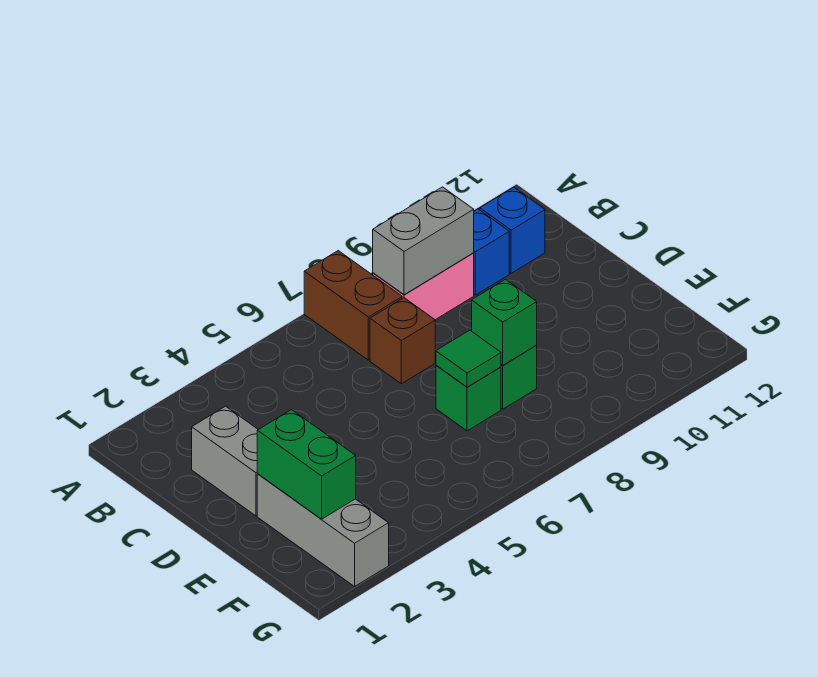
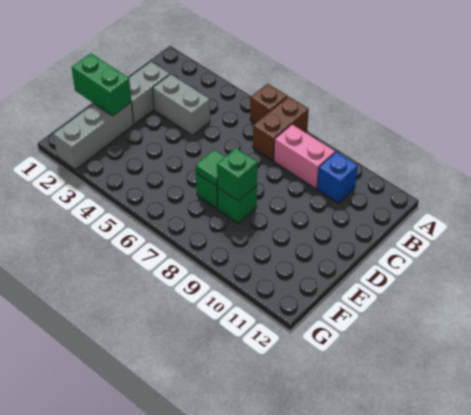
grey brick B8:B9 level 2 -> grey brick C3:C4 level 1
blue brick B11 level 1 -> none
brown brick C7 level 1 -> brown brick A6 level 1
green brick E2:F2 level 2 -> green brick E1:E2 level 2

